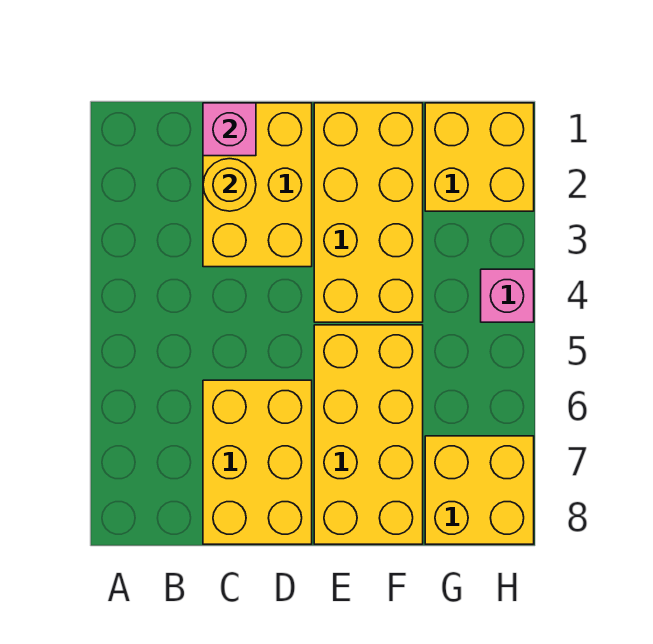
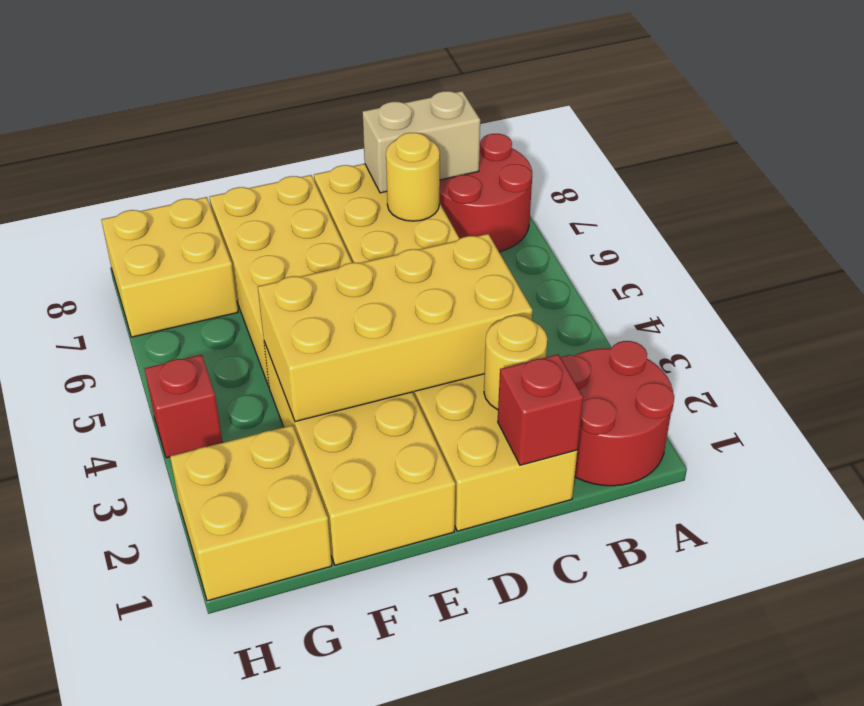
none -> red round brick A1:B2 level 1
none -> red round brick A7:B8 level 1
none -> tan brick B8:C8 level 2
pink brick C1 level 2 -> red brick C1 level 2
none -> yellow brick C3:F4 level 2
none -> yellow round brick C7 level 2
pink brick H4 level 1 -> red brick H4 level 1

